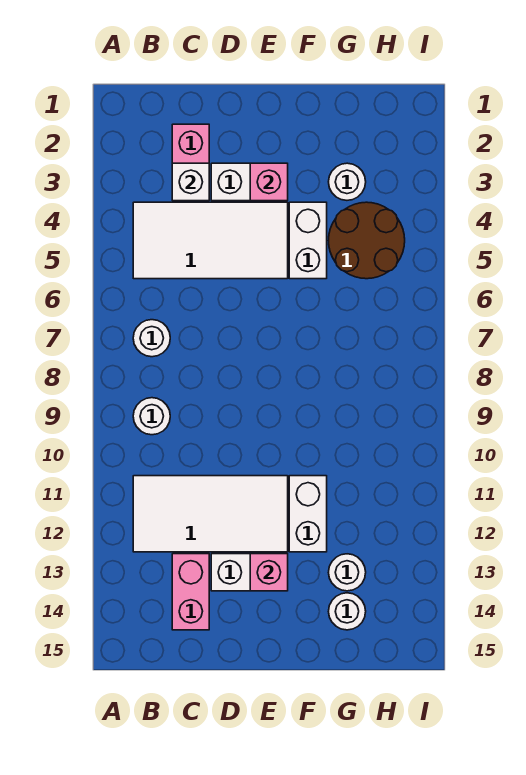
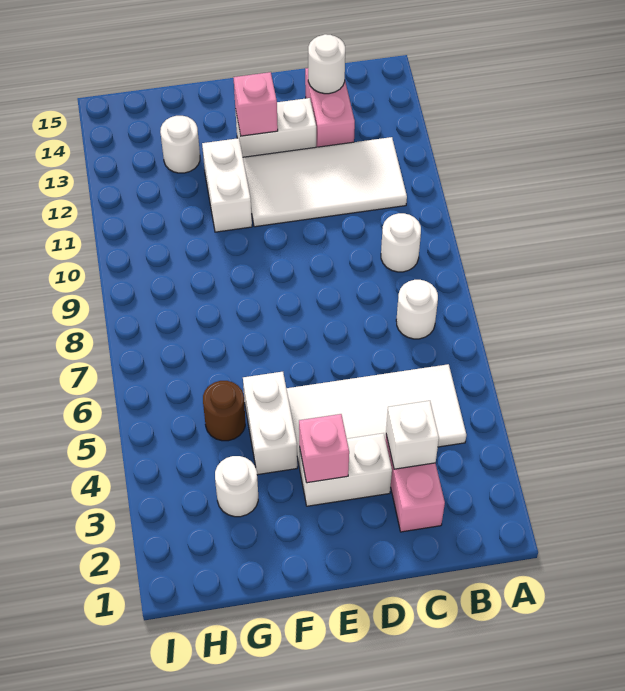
brown round brick G4:H5 level 1 -> brown round brick G5 level 1
white round brick G14 level 1 -> white round brick C14 level 2

